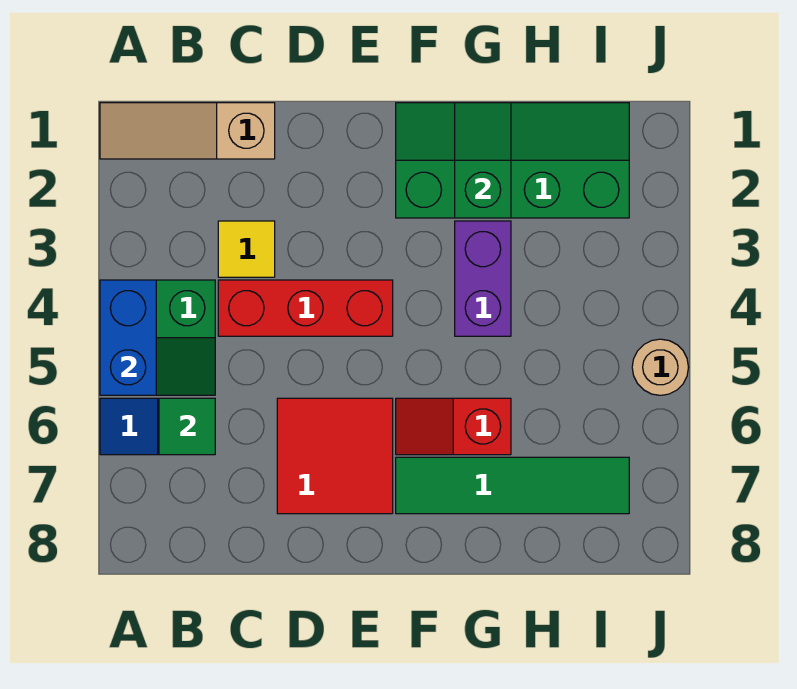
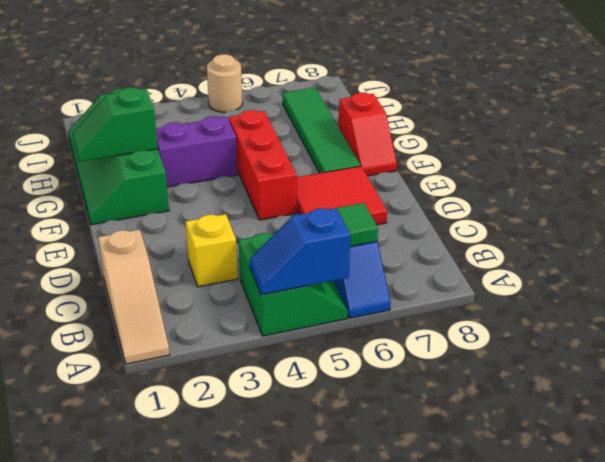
blue brick A4:A5 level 2 -> blue slope A4:A5 level 2 top 5
yellow tile C3 level 1 -> yellow brick C3 level 1
red brick C4:E4 level 1 -> red brick E5:G5 level 1
red slope F6:G6 level 1 top G -> red slope F8:G8 level 1 top G

